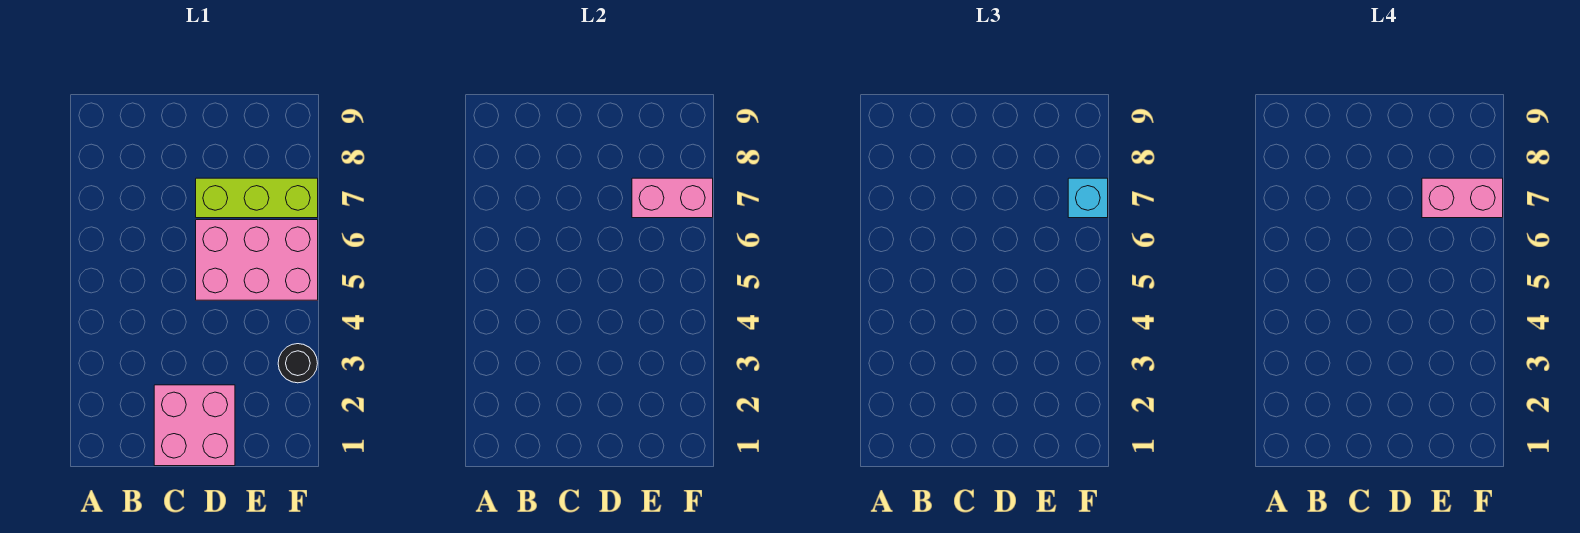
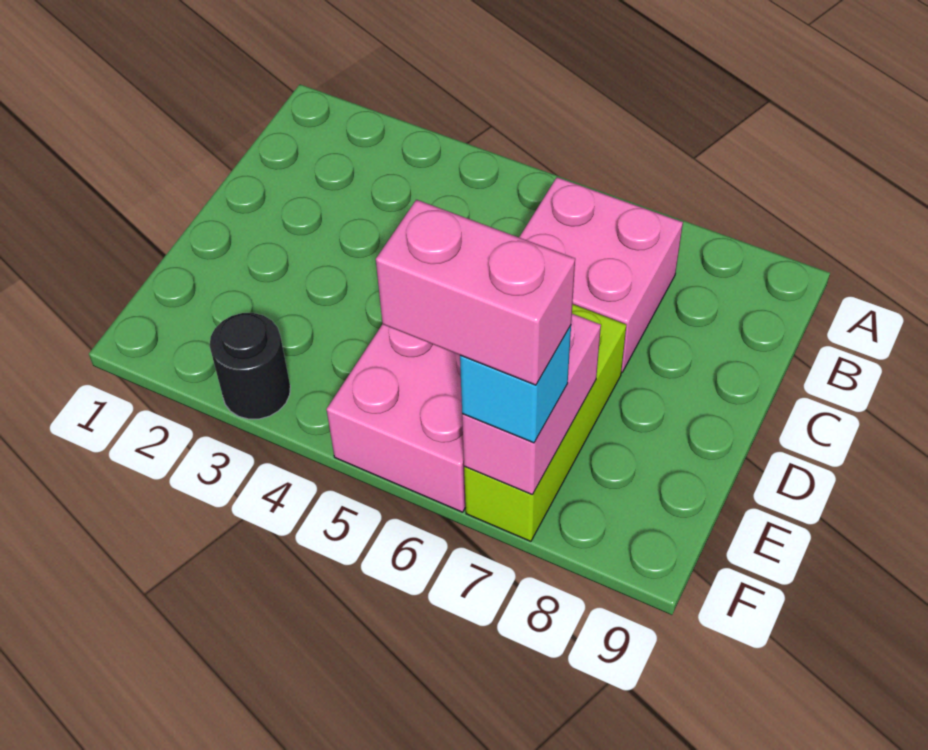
pink brick C1:D2 level 1 -> pink brick B6:C7 level 1
pink brick E7:F7 level 4 -> pink brick F6:F7 level 4

